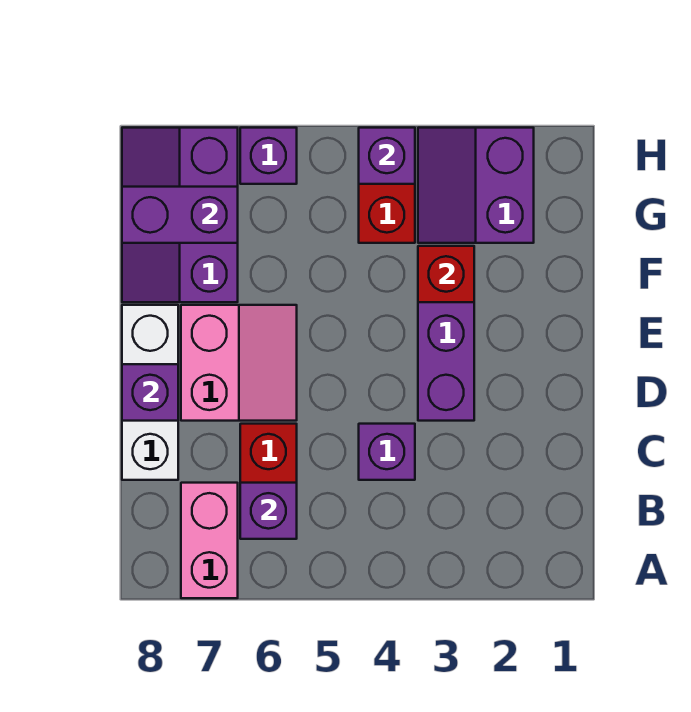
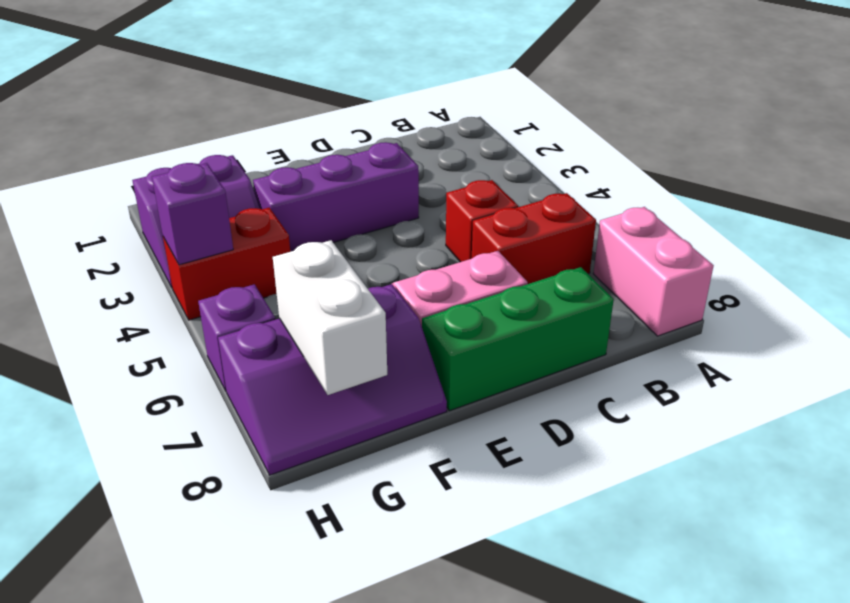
pink brick A7:B7 level 1 -> pink brick A7:A8 level 1
purple brick B6 level 2 -> none
purple brick C4 level 1 -> none
white brick C8:E8 level 1 -> green brick C8:E8 level 1
purple brick D8 level 2 -> none
red brick F3 level 2 -> red brick C5 level 1
purple brick G7:G8 level 2 -> white brick G7:G8 level 2

